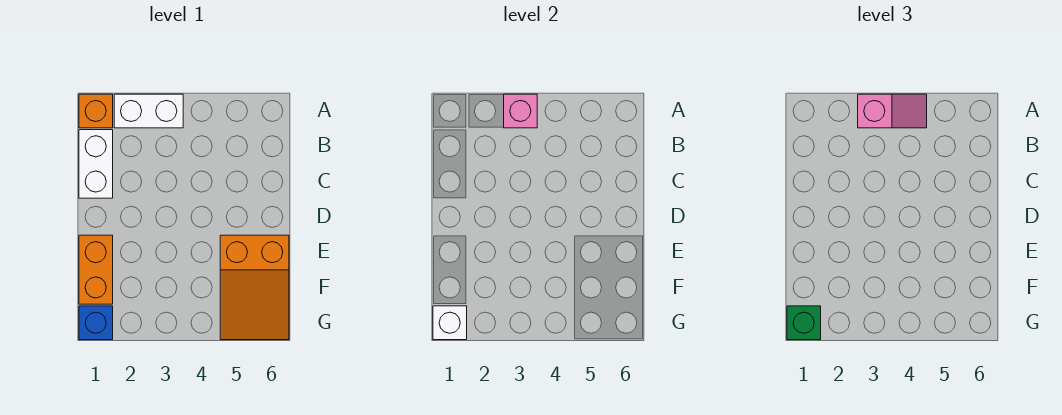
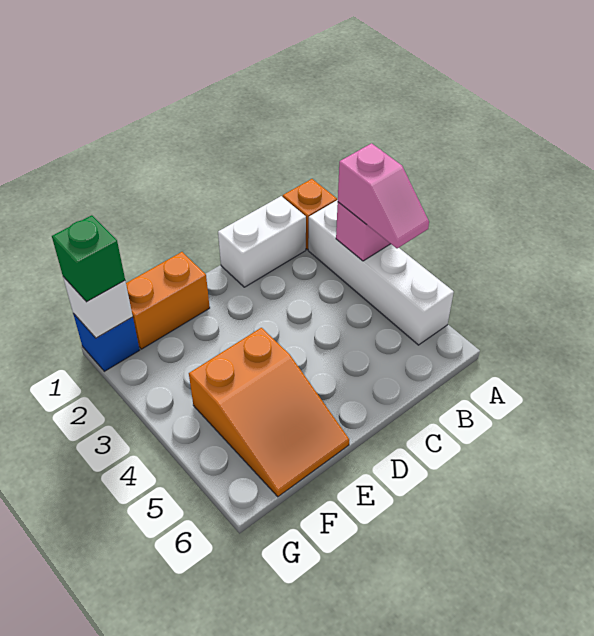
white brick A2:A3 level 1 -> white brick A2:A5 level 1
orange slope E5:G6 level 1 top E -> orange slope E4:F6 level 1 top 4

